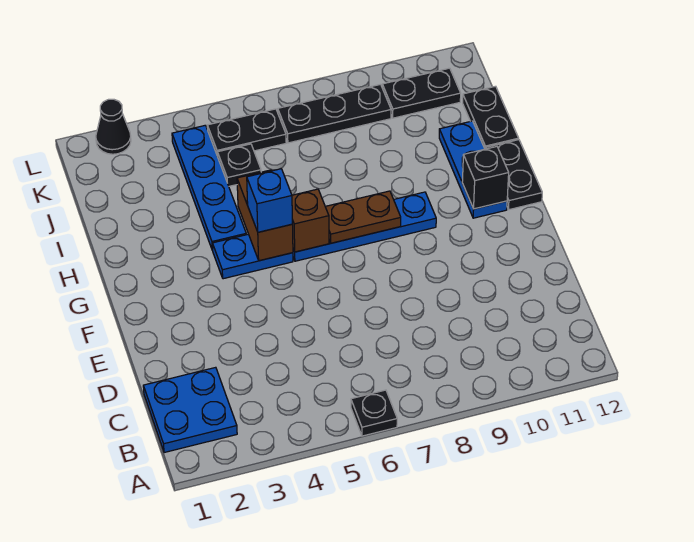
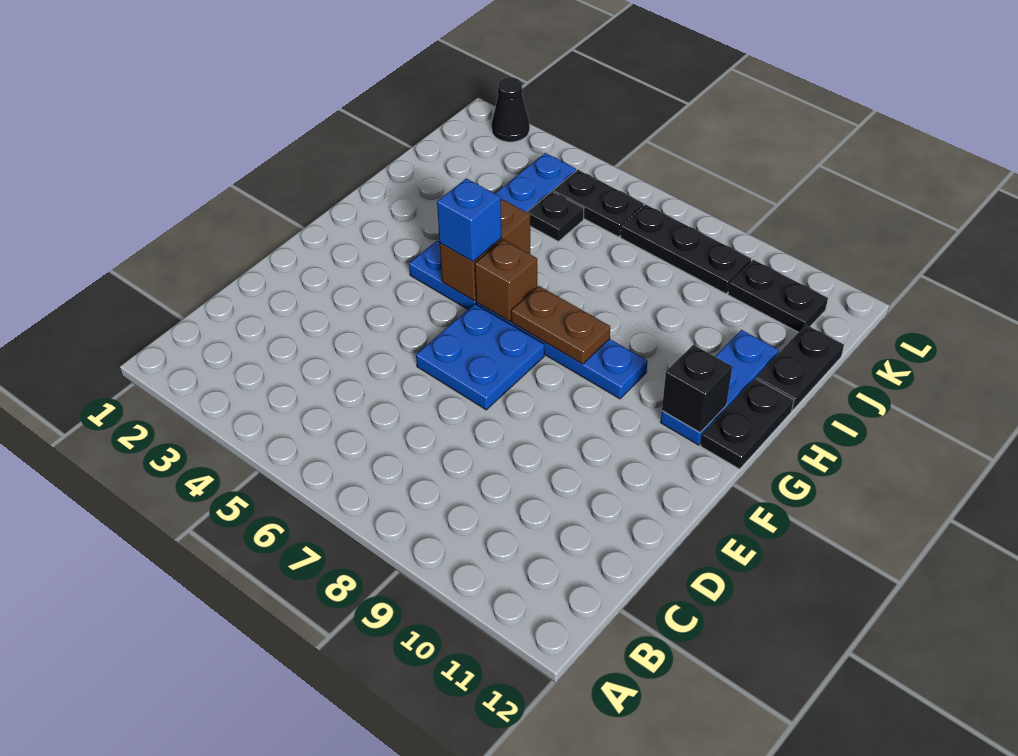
black plate A6 level 1 -> none
blue plate B1:C2 level 1 -> blue plate E6:F7 level 1

